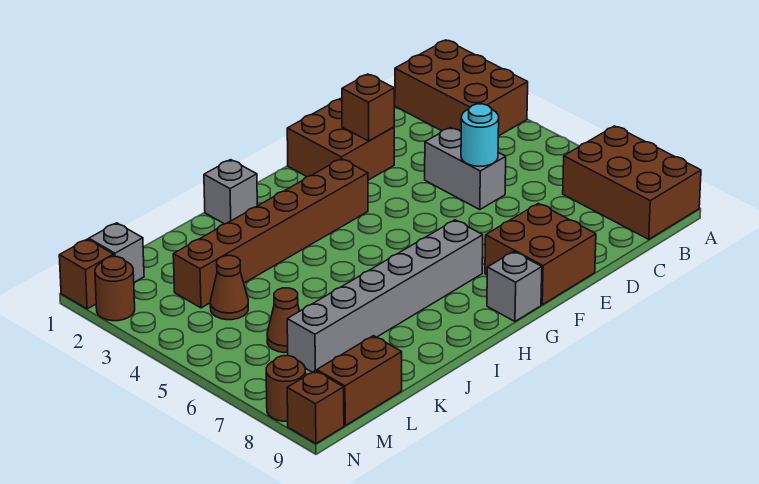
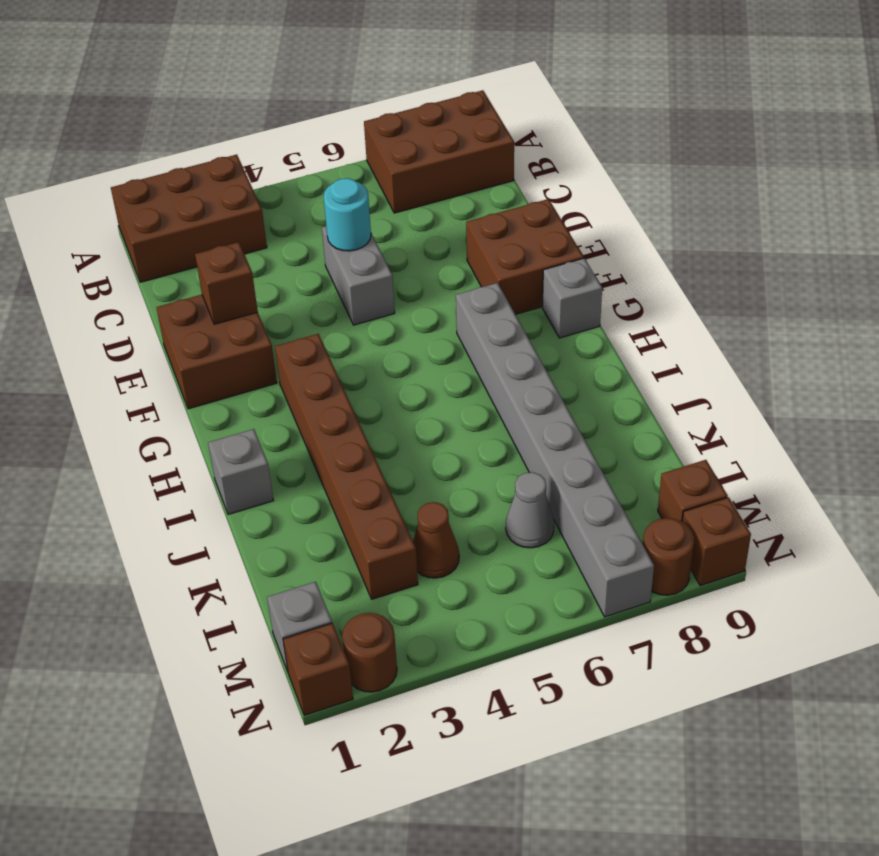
grey brick D4:D5 level 1 -> grey brick D5:E5 level 1
grey brick G7:L7 level 1 -> grey brick G7:N7 level 1
brown cone L6 level 1 -> grey cone L6 level 1
brown brick L9:M9 level 1 -> brown brick M9 level 1

